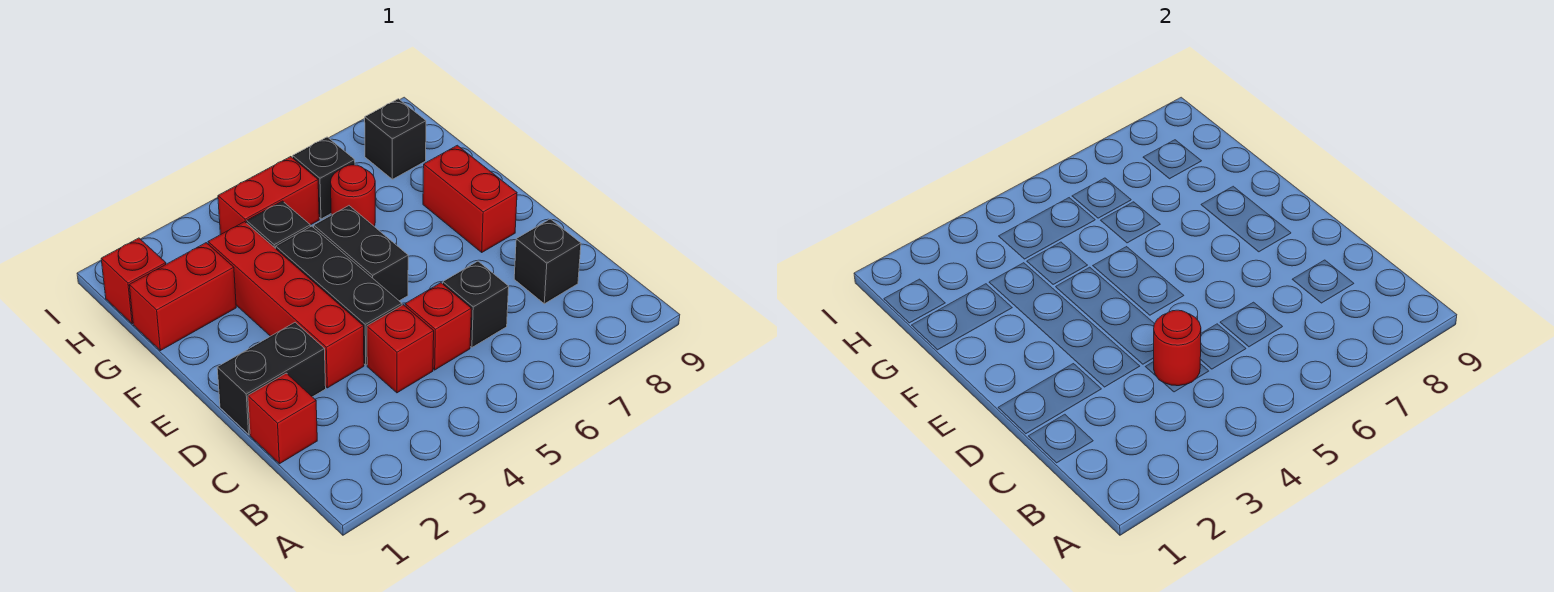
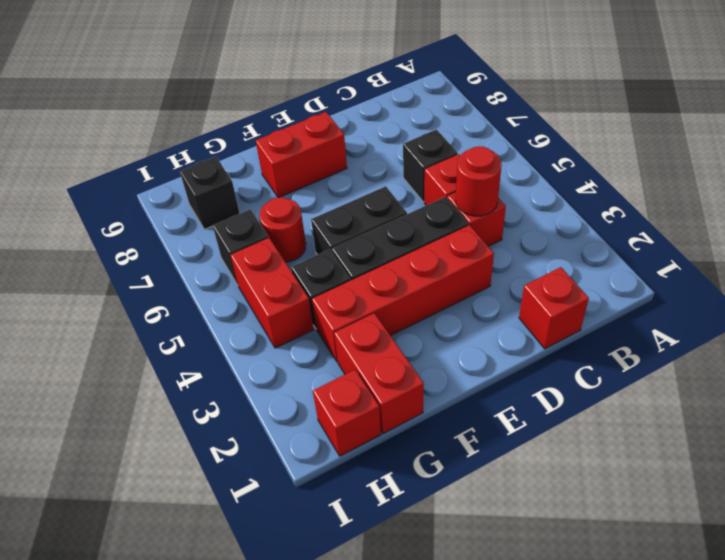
black brick C8 level 1 -> none
black brick D1:D2 level 1 -> none

